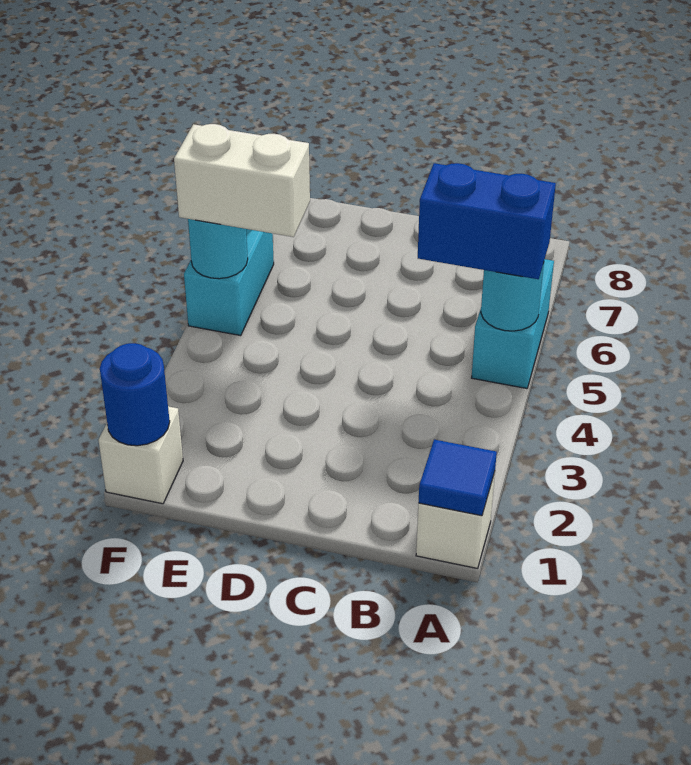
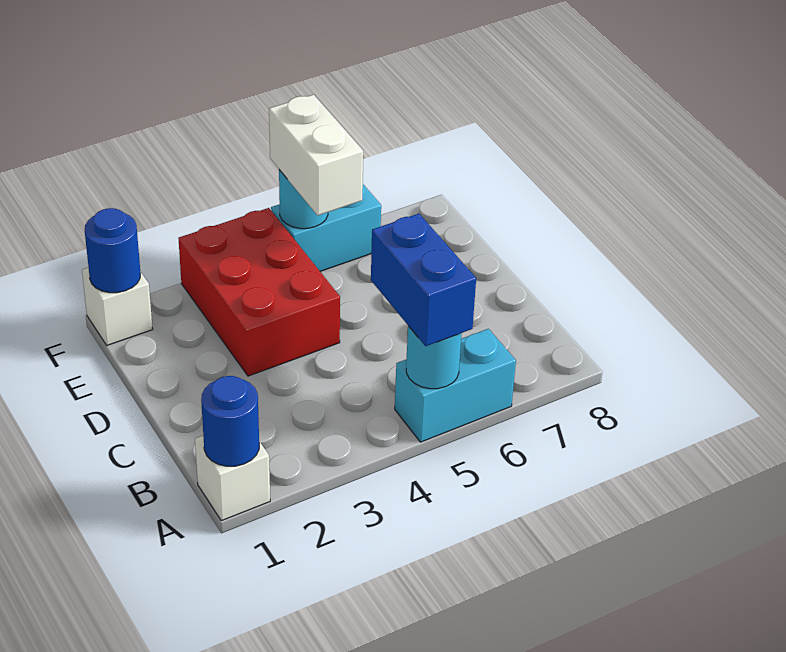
blue tile A1 level 2 -> blue round brick A1 level 2
none -> red brick D3:F4 level 1

